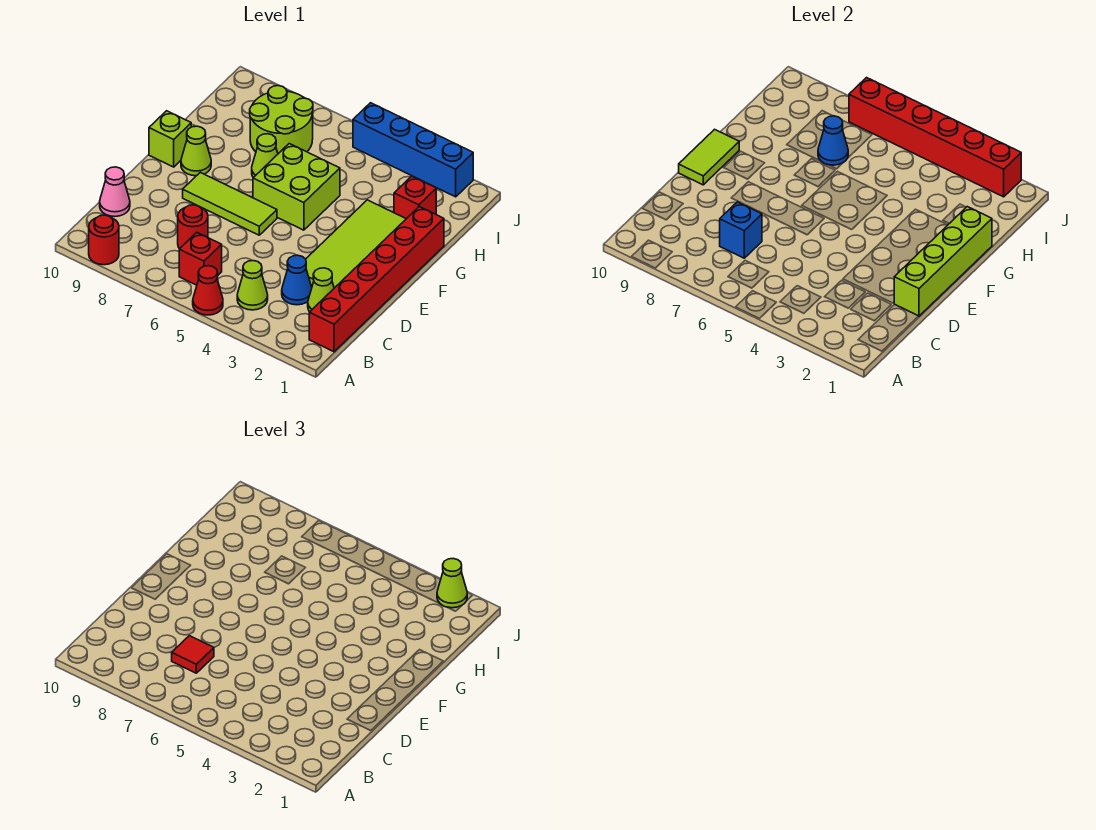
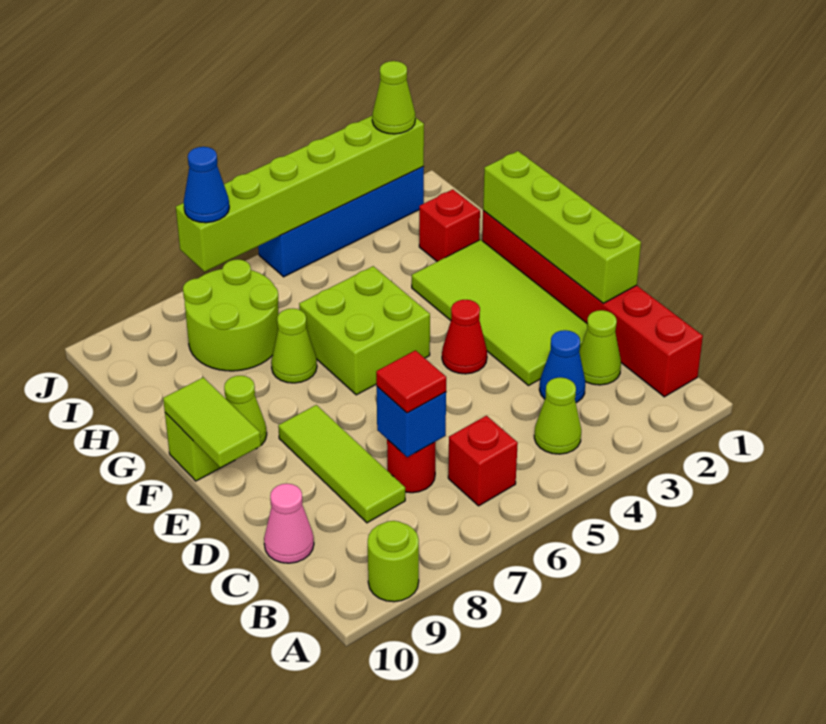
red cone A5 level 1 -> red cone E4 level 1
red round brick A9 level 1 -> lime round brick A9 level 1
lime tile E6:E8 level 1 -> lime tile C8:E8 level 1
blue cone H7 level 2 -> blue cone J7 level 3
red brick J2:J7 level 2 -> lime brick J2:J7 level 2

